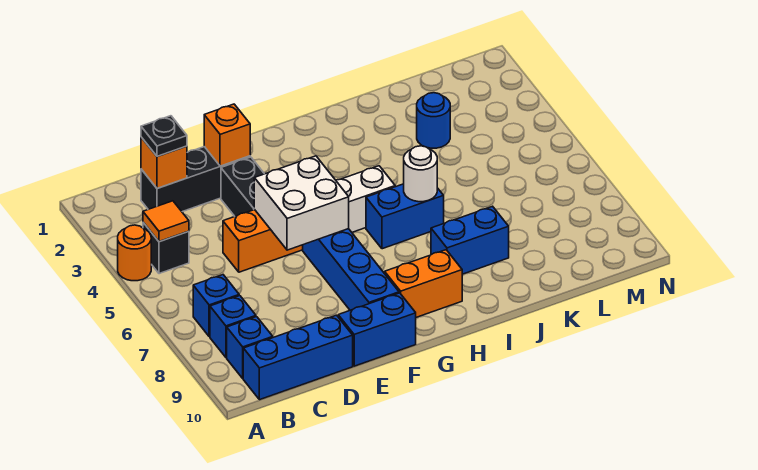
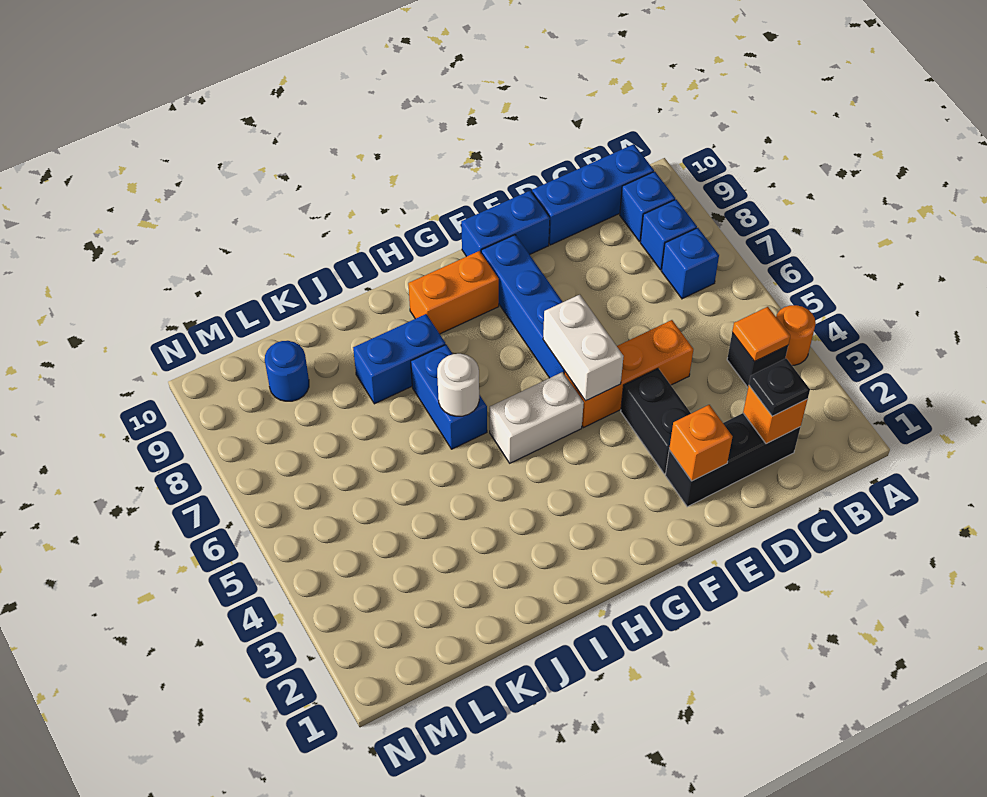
white brick E5:F6 level 2 -> white brick F5:F6 level 2
blue brick H6:I6 level 1 -> blue brick I6:I7 level 1
blue round brick K3 level 1 -> blue round brick L9 level 1

